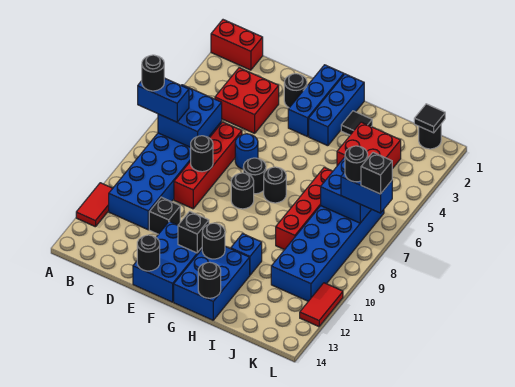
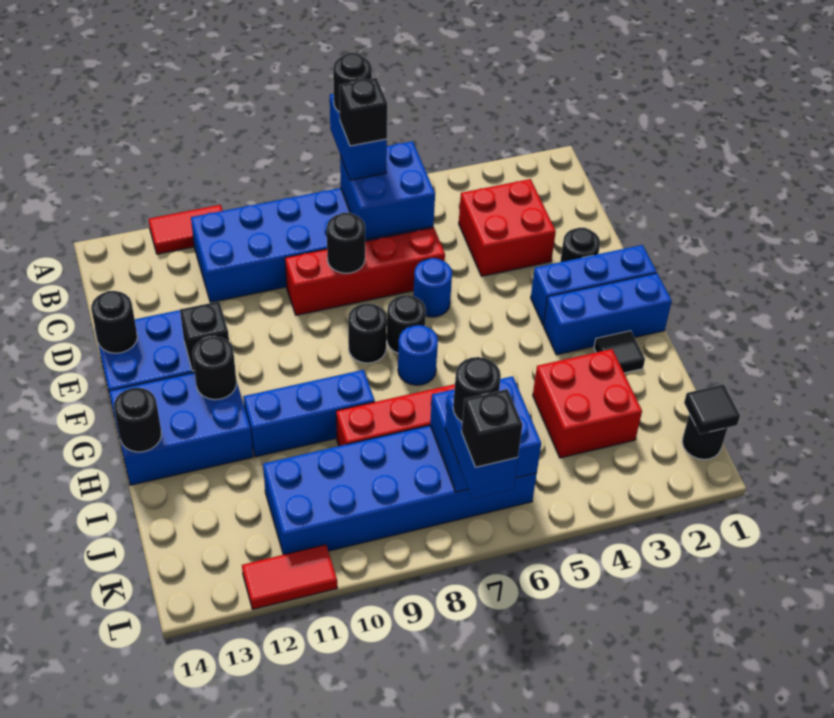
red brick A1:B1 level 1 -> none
black brick D11 level 1 -> black brick B7 level 4
black round brick G7 level 1 -> blue round brick G7 level 1
blue brick H11 level 1 -> blue brick H9:H11 level 1

